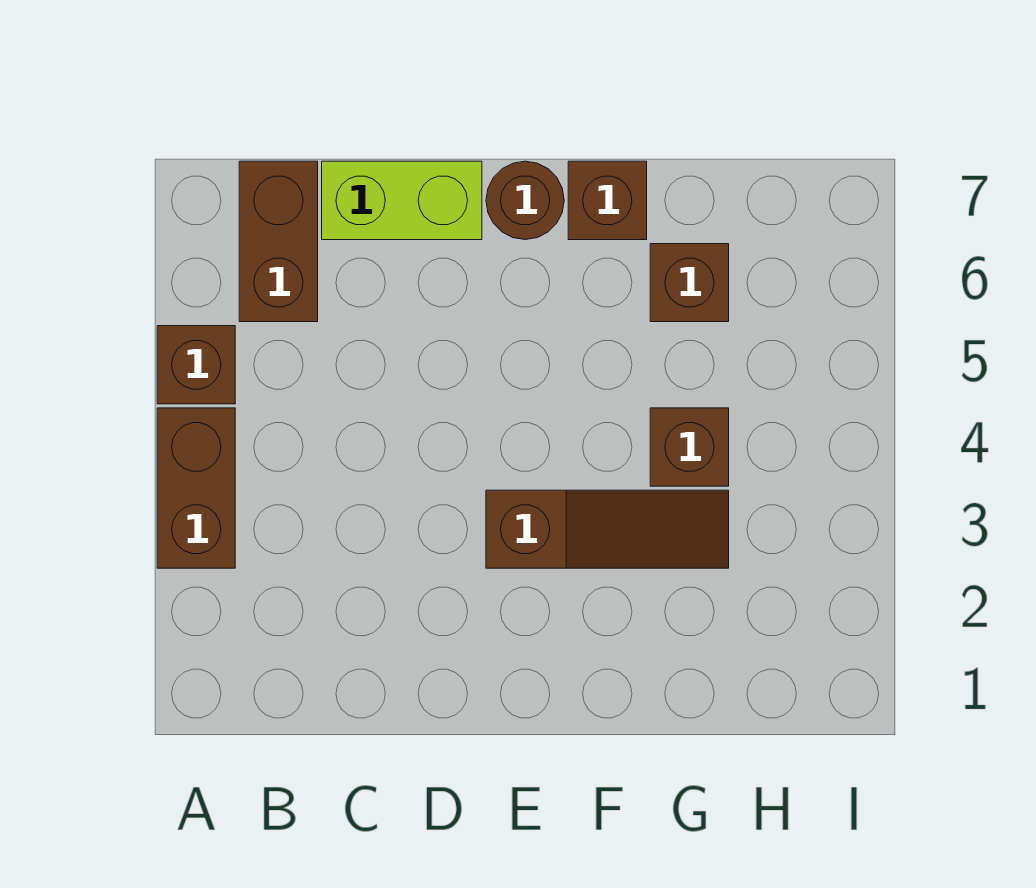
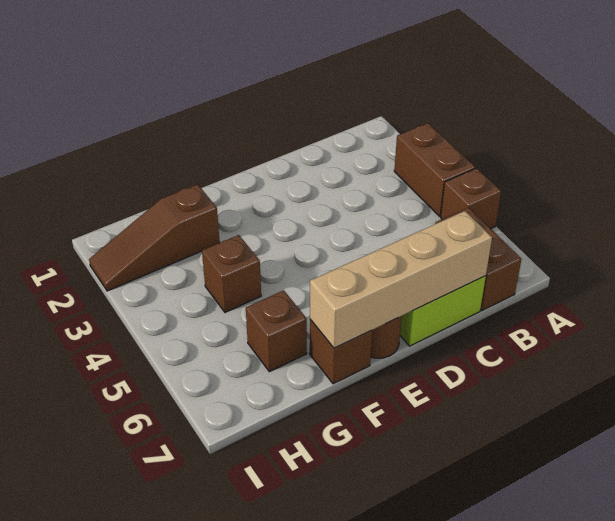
none -> tan brick C7:F7 level 2
brown slope E3:G3 level 1 top E -> brown slope G2:I2 level 1 top G

